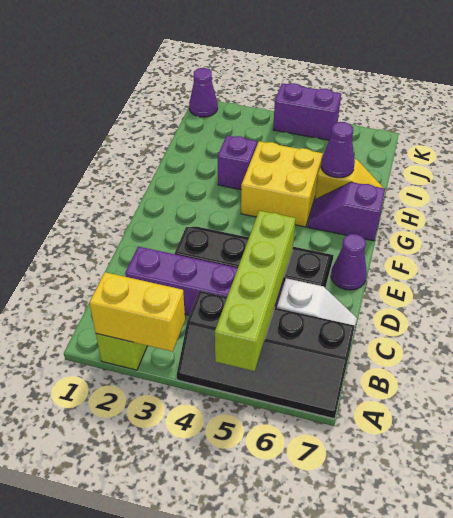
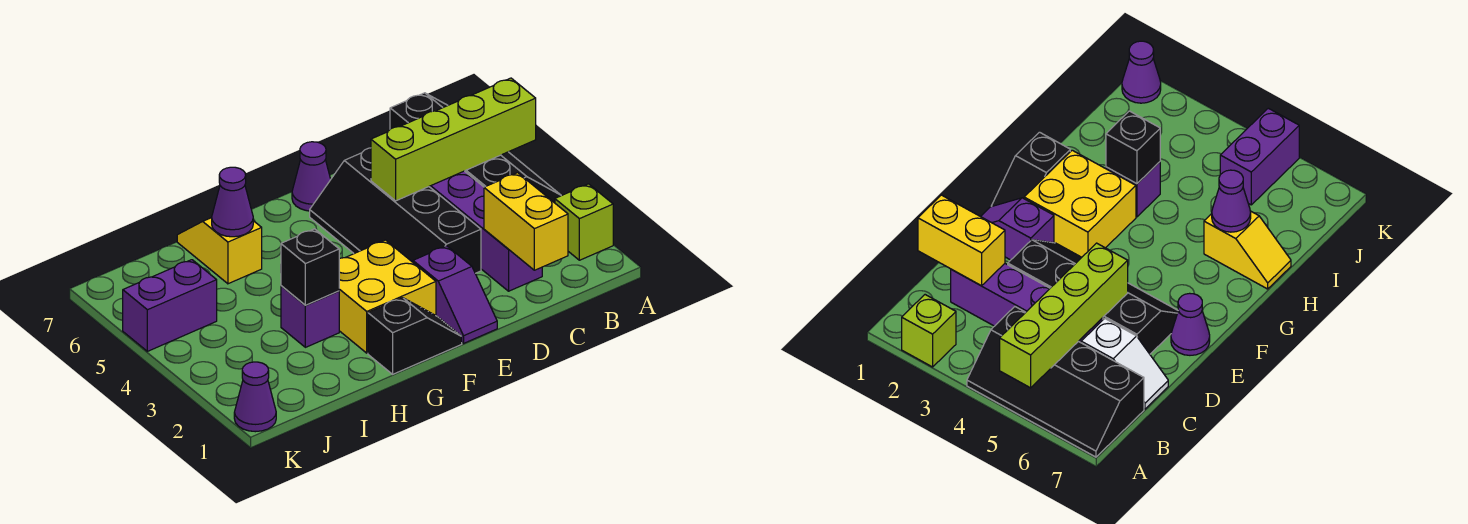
yellow brick A2:A3 level 2 -> yellow brick C1:C2 level 2
none -> black slope F1:G1 level 1 top G
yellow brick G4:H5 level 1 -> yellow brick F2:G3 level 1
purple slope G6:G7 level 1 top 7 -> purple slope E1:E2 level 1 top 2
none -> black brick H3 level 2
purple brick K4:K5 level 1 -> purple brick J5:K5 level 1

